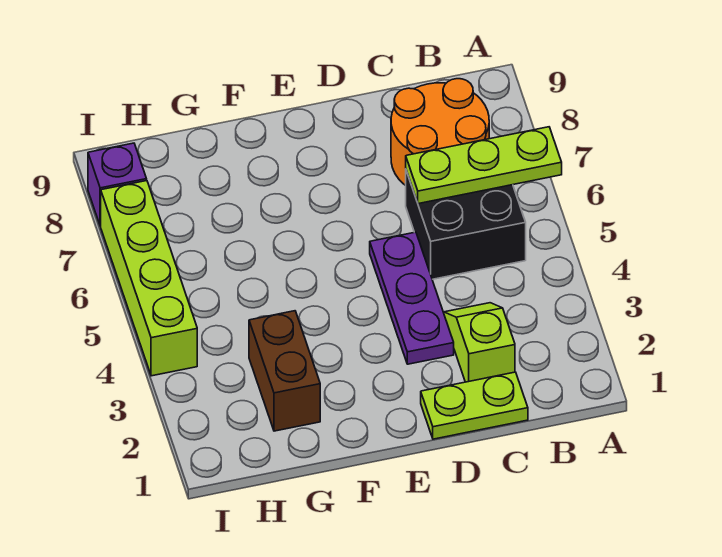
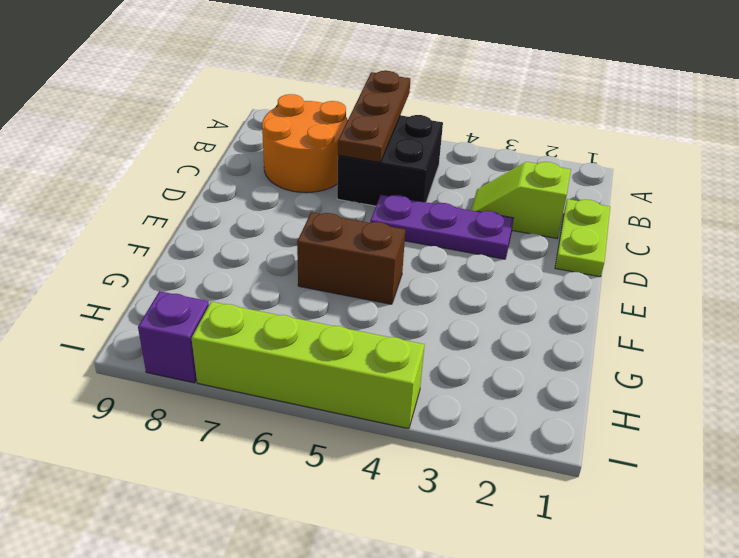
lime plate A6:C6 level 2 -> brown plate A6:C6 level 2
brown brick G2:G3 level 1 -> brown brick F5:F6 level 1

